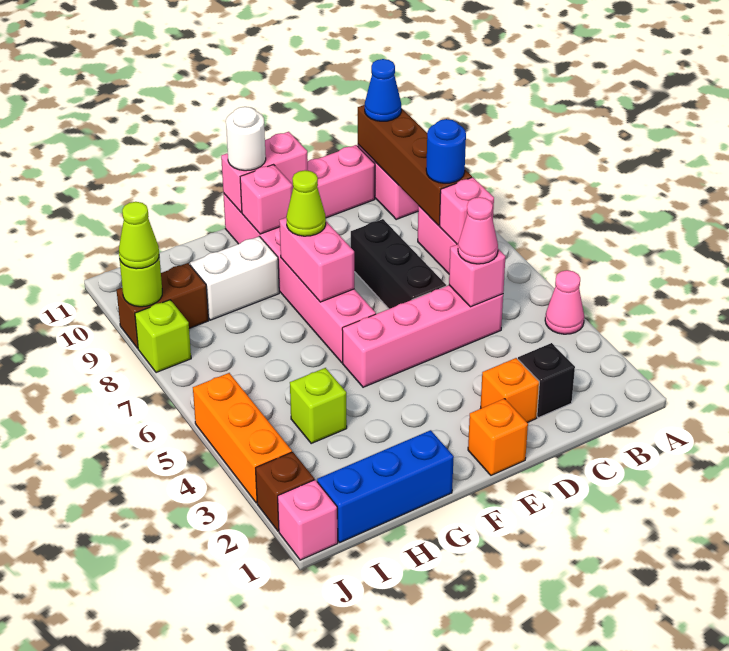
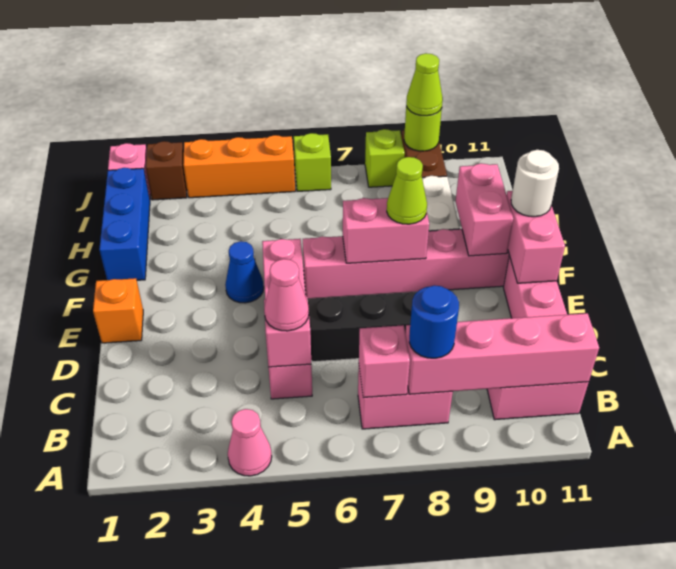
brown brick B8:B11 level 2 -> pink brick B8:B11 level 2
blue cone B11 level 3 -> blue cone F4 level 1
black brick C2 level 1 -> none
orange brick D2 level 1 -> none
pink brick F10 level 2 -> pink brick F10:G10 level 2
lime brick H4 level 1 -> lime brick J6 level 1

